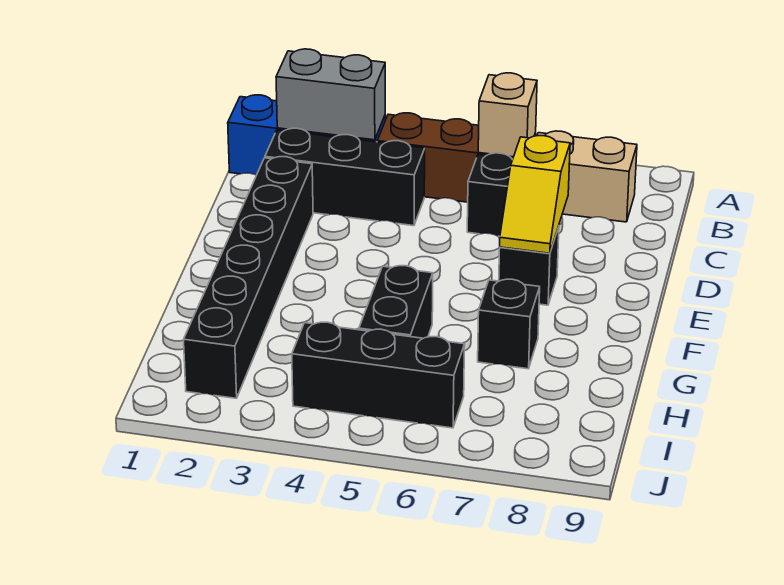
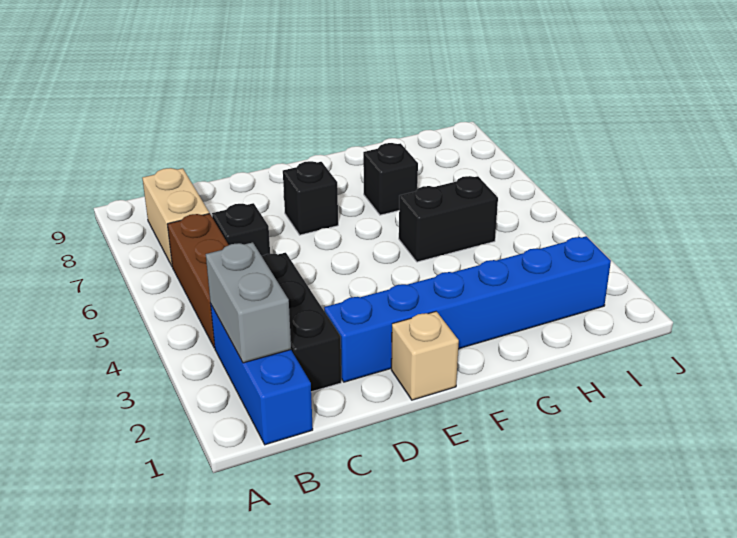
tan brick B6 level 2 -> tan brick E1 level 1
black brick D2:I2 level 1 -> blue brick D2:I2 level 1
yellow slope D7:E7 level 2 top D -> none
black brick I4:I6 level 1 -> none

